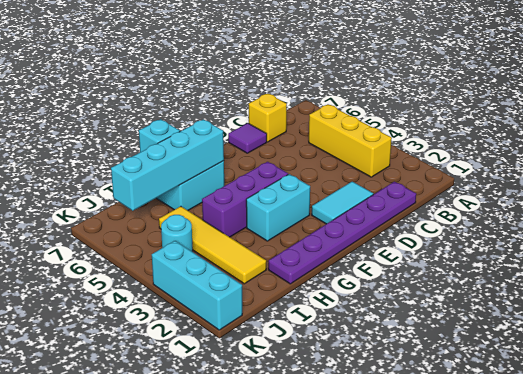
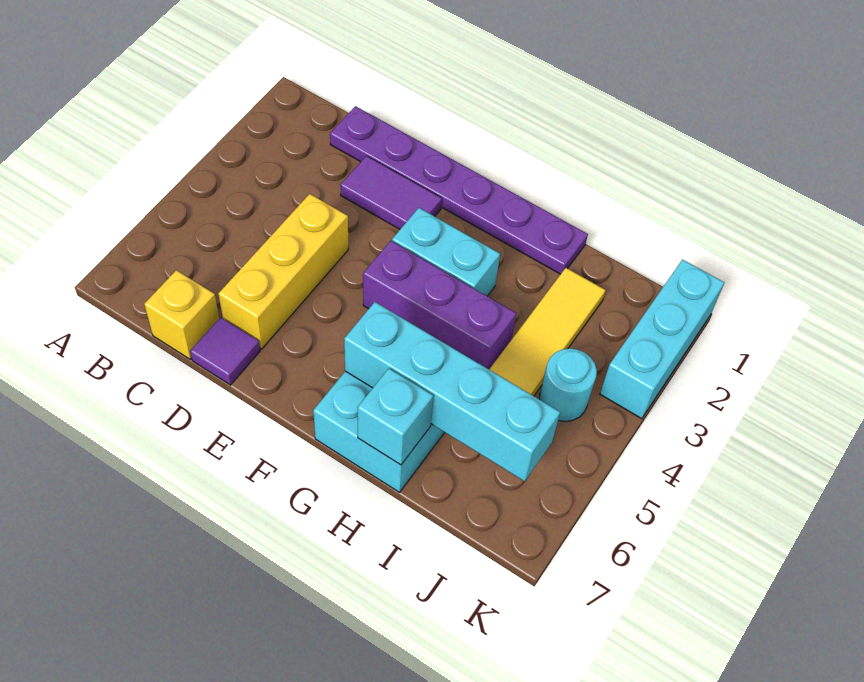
yellow brick B3:B5 level 1 -> yellow brick D4:D6 level 1
cyan tile D2:E2 level 1 -> purple tile D2:E2 level 1

